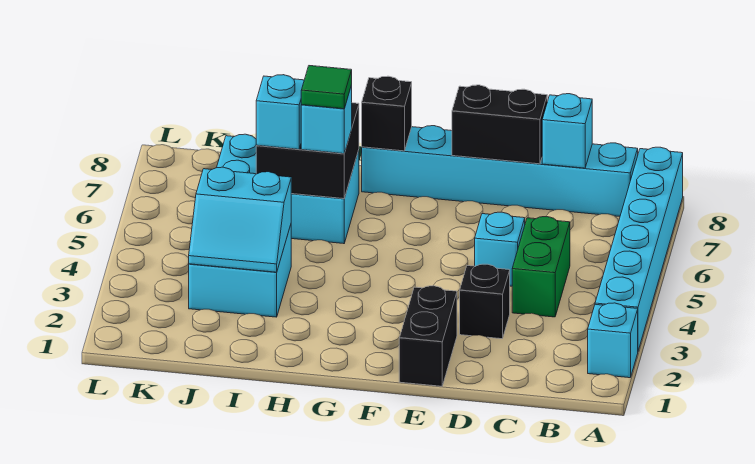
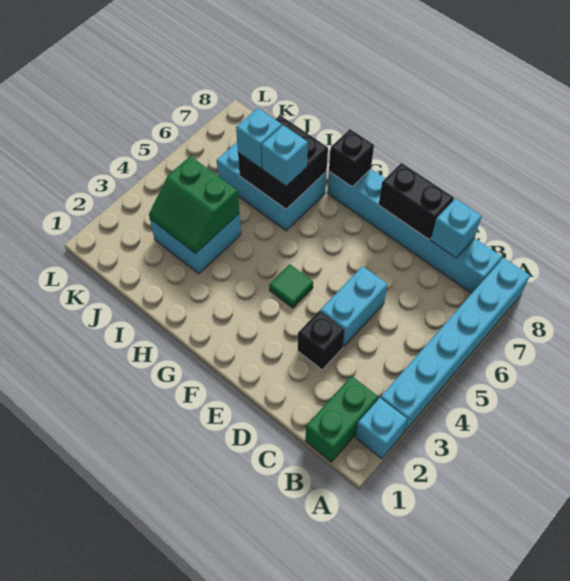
green brick C4:C5 level 1 -> green brick B1:B2 level 1
cyan brick D5 level 1 -> cyan brick D4:D5 level 1
black brick E1:E2 level 1 -> none
green tile H6 level 4 -> green tile F4 level 1
cyan slope I3:J4 level 2 top 4 -> green slope I3:J4 level 2 top 4

